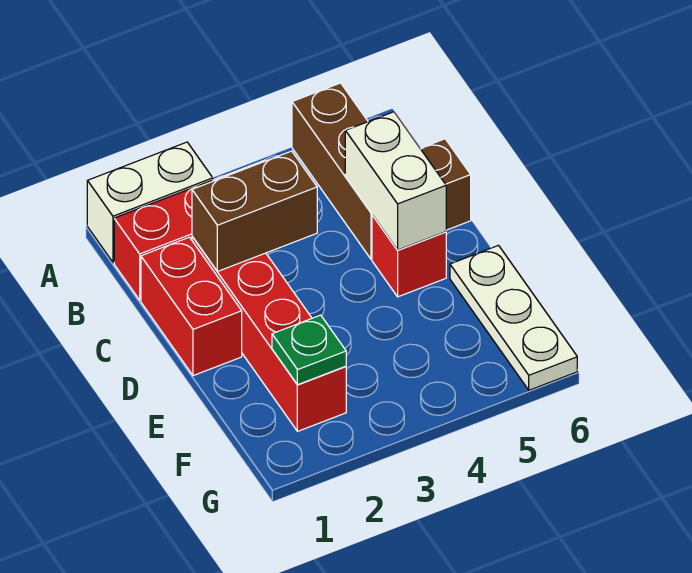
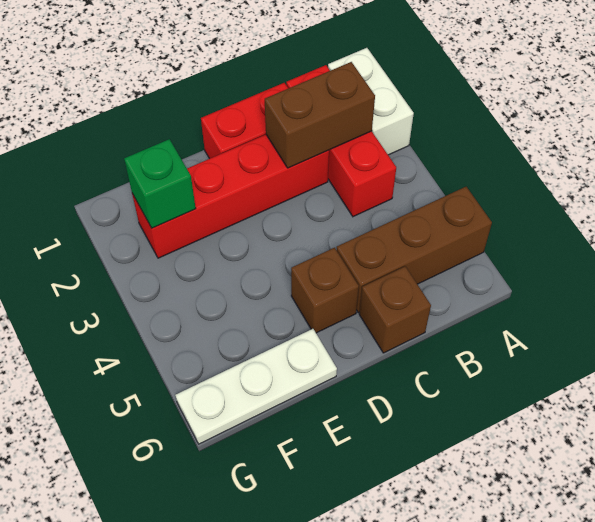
brown brick C2:C3 level 2 -> brown brick B2:C2 level 2
white brick C5:D5 level 2 -> none
red brick D5 level 1 -> brown brick D5 level 1
green plate F2 level 2 -> green brick F2 level 2

